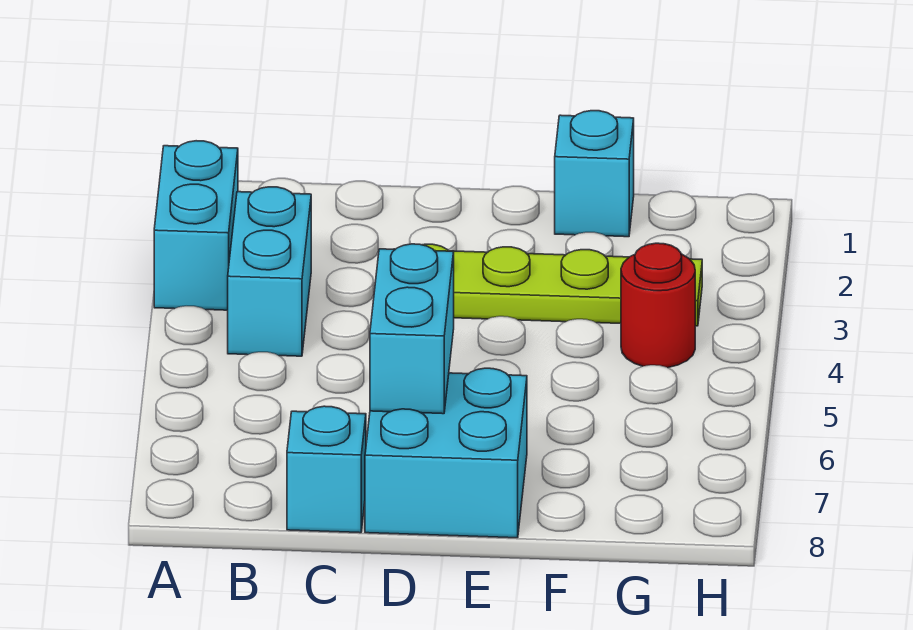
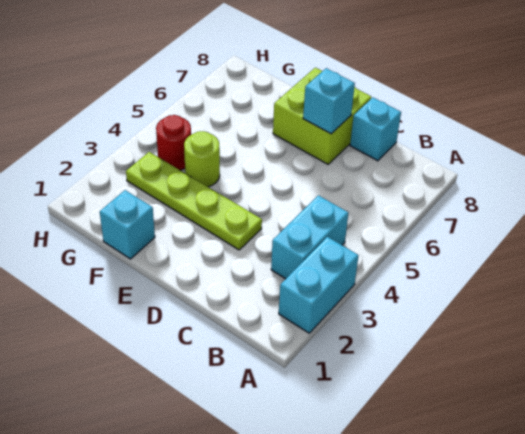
cyan brick D6:D7 level 2 -> cyan brick D7 level 2
cyan brick D7:E8 level 1 -> lime brick D7:E8 level 1
none -> lime round brick F4 level 1

